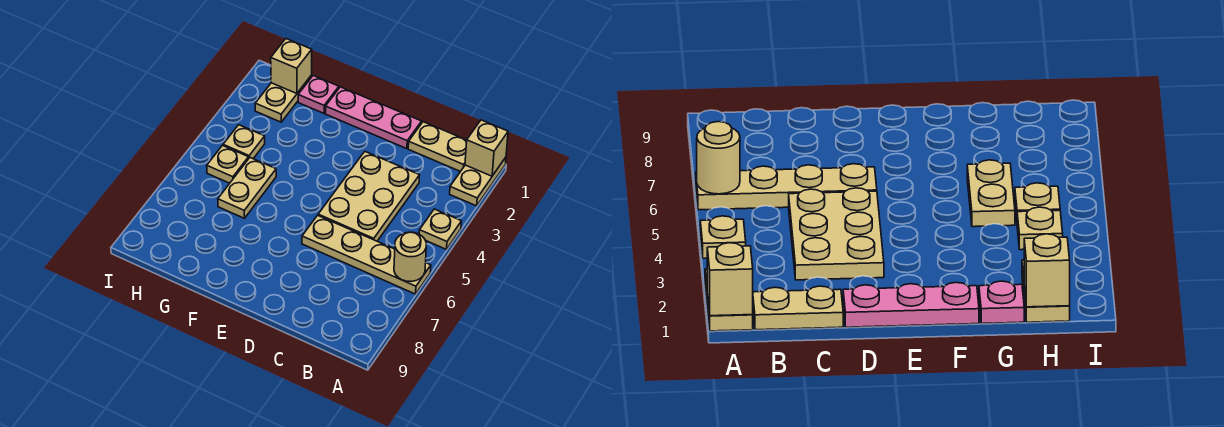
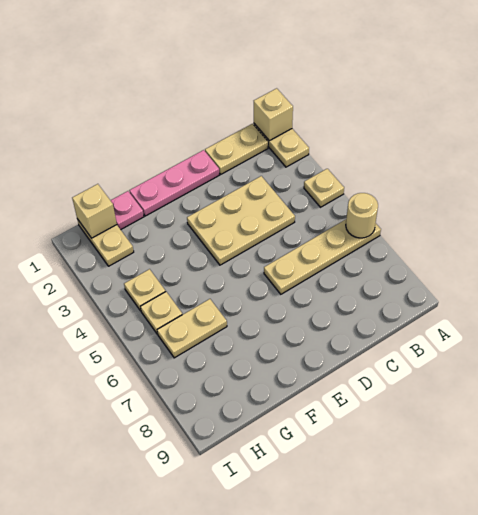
tan plate C3:D5 level 1 -> tan plate C3:E4 level 1
tan plate G5:G6 level 1 -> tan plate G6:H6 level 1

